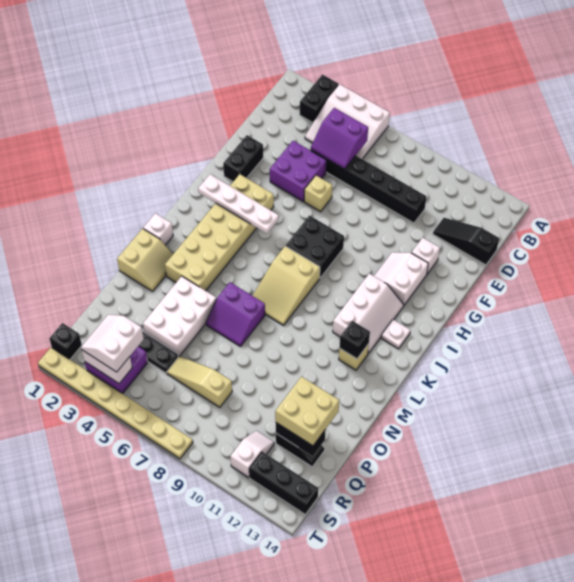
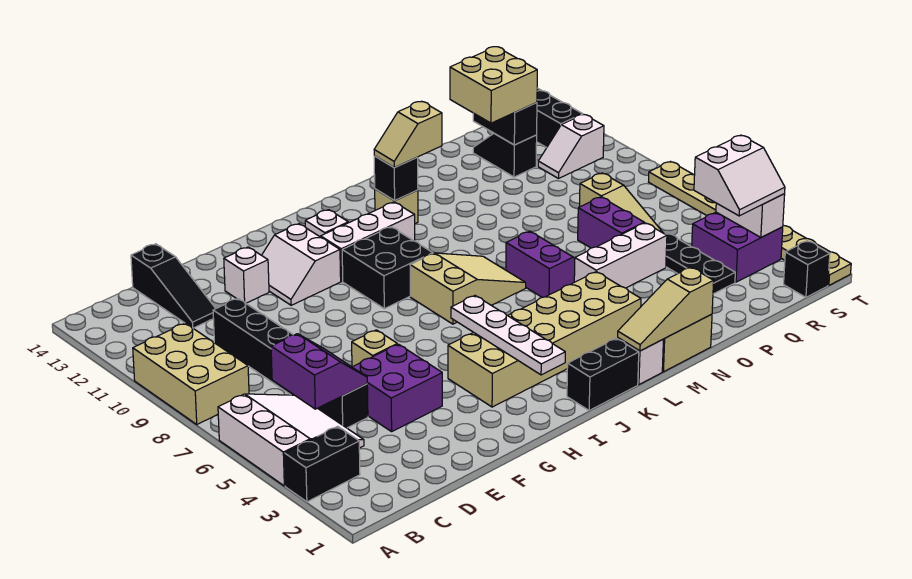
none -> tan brick A8:B10 level 1
black brick F2:G2 level 1 -> black brick J1:K1 level 1
white slope G11:H12 level 1 top 12 -> white slope G11:H12 level 1 top H
black brick H7:I8 level 1 -> black brick I9:J10 level 1
none -> tan slope L1:N1 level 2 top N
none -> tan slope L12:M12 level 3 top M
white brick N4:P5 level 1 -> white brick N5:P5 level 1
none -> purple brick P6:P7 level 1

